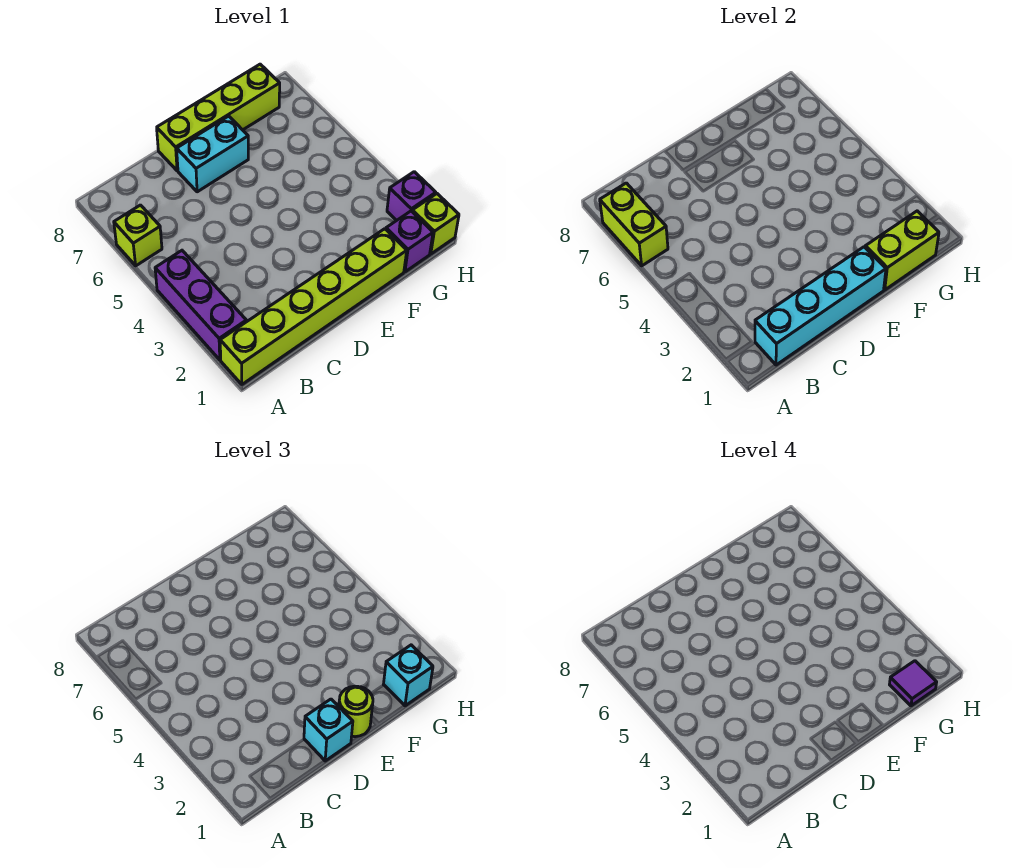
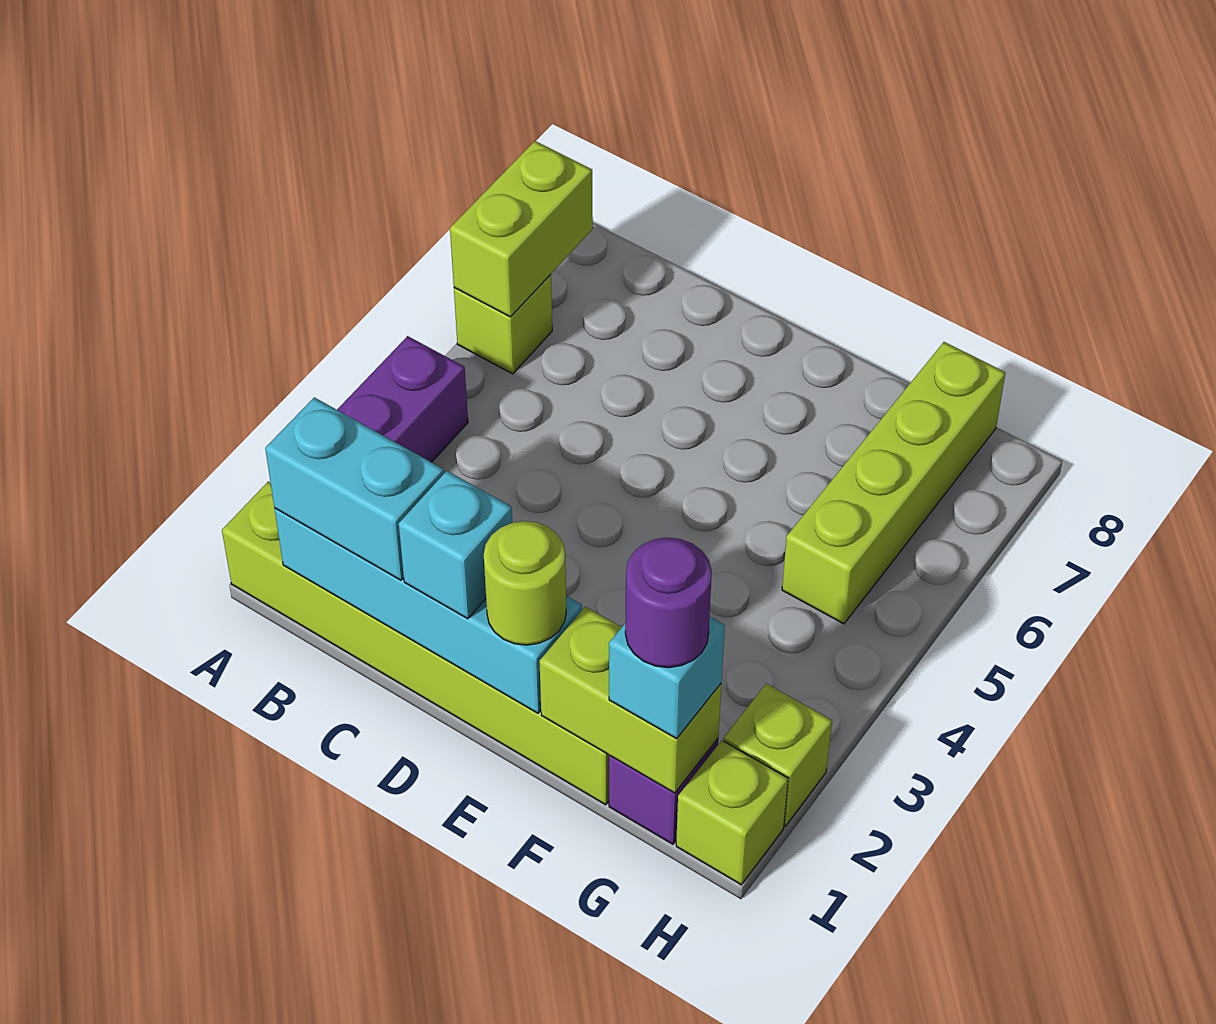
cyan brick D7:E7 level 1 -> cyan brick B1:C1 level 3
lime brick D8:G8 level 1 -> lime brick G5:G8 level 1
purple tile G1 level 4 -> purple round brick G1 level 4
purple brick H2 level 1 -> lime brick H2 level 1

